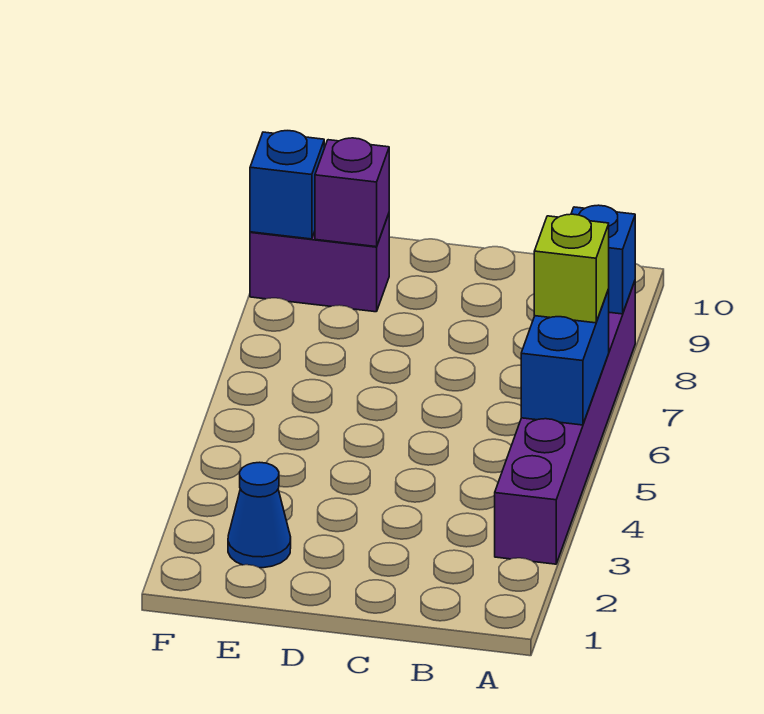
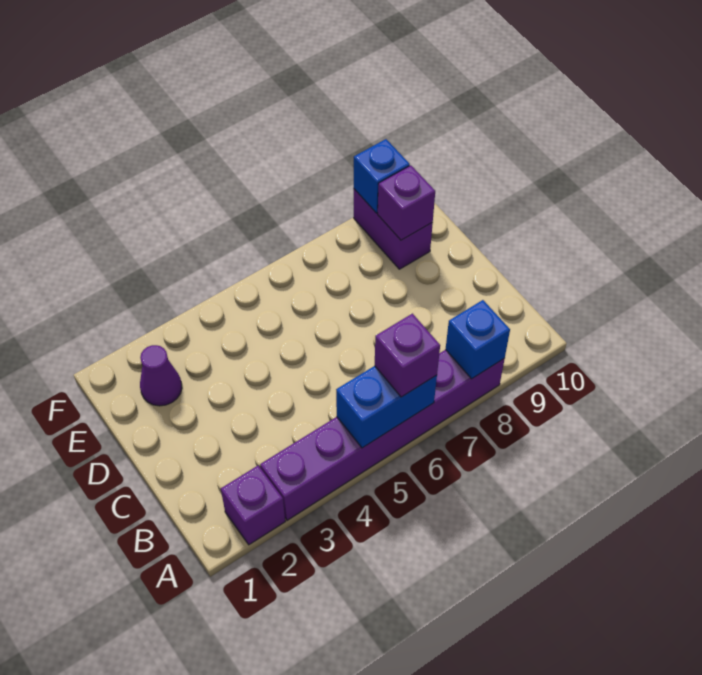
none -> purple brick A2 level 1
lime brick A6 level 3 -> purple brick A6 level 3
blue cone E2 level 1 -> purple cone E2 level 1

